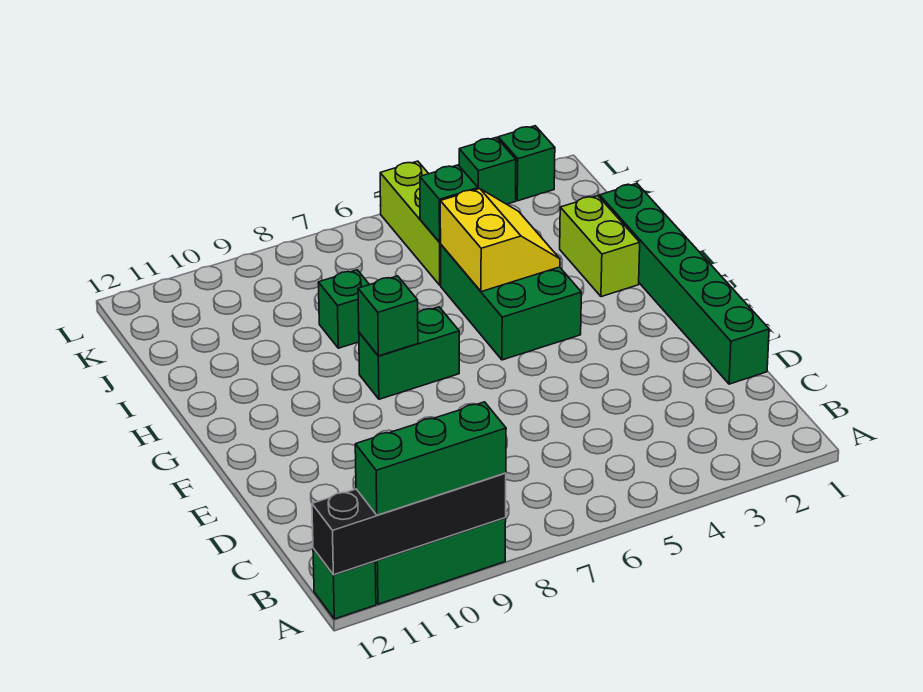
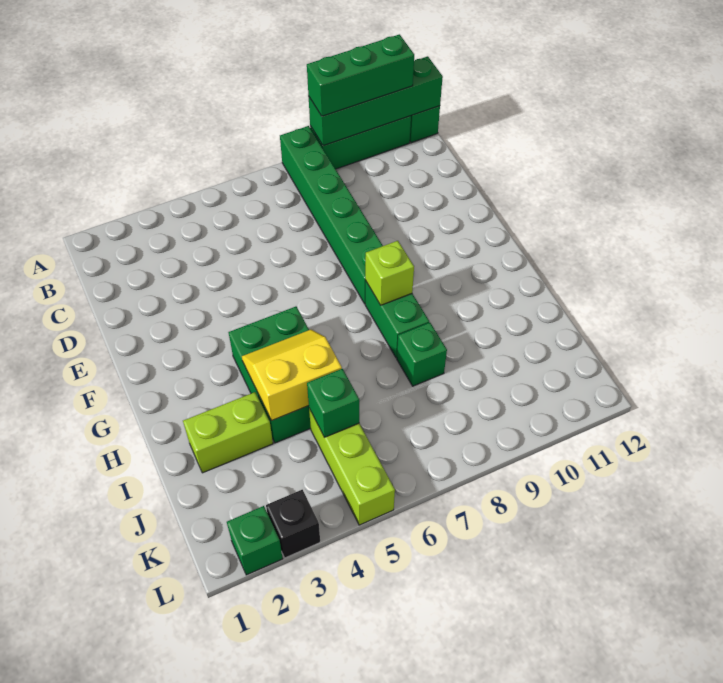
black brick A9:A12 level 2 -> green brick A9:A12 level 2
green brick D1:I1 level 1 -> green brick A8:F8 level 1
green brick G7:G8 level 1 -> green brick G8:H8 level 1
green brick G8 level 2 -> lime brick G8 level 2
lime brick H2:I2 level 1 -> lime brick I2:I3 level 1
yellow slope H4:I5 level 2 top 5 -> yellow slope H4:I5 level 2 top I
green brick L3 level 1 -> black brick L3 level 1

